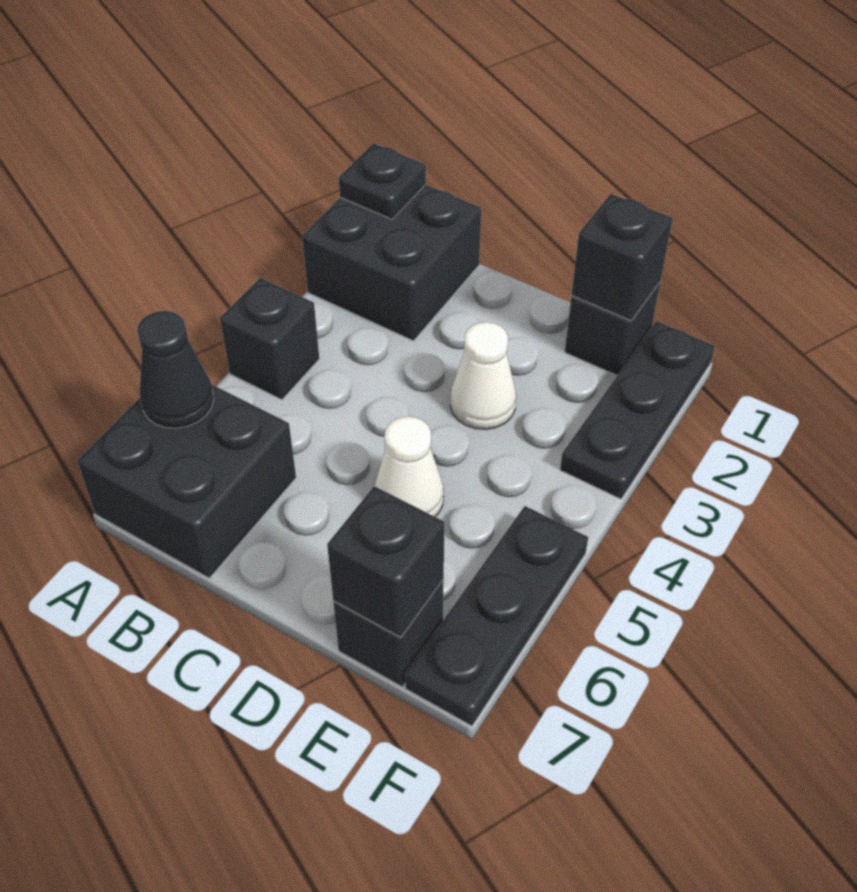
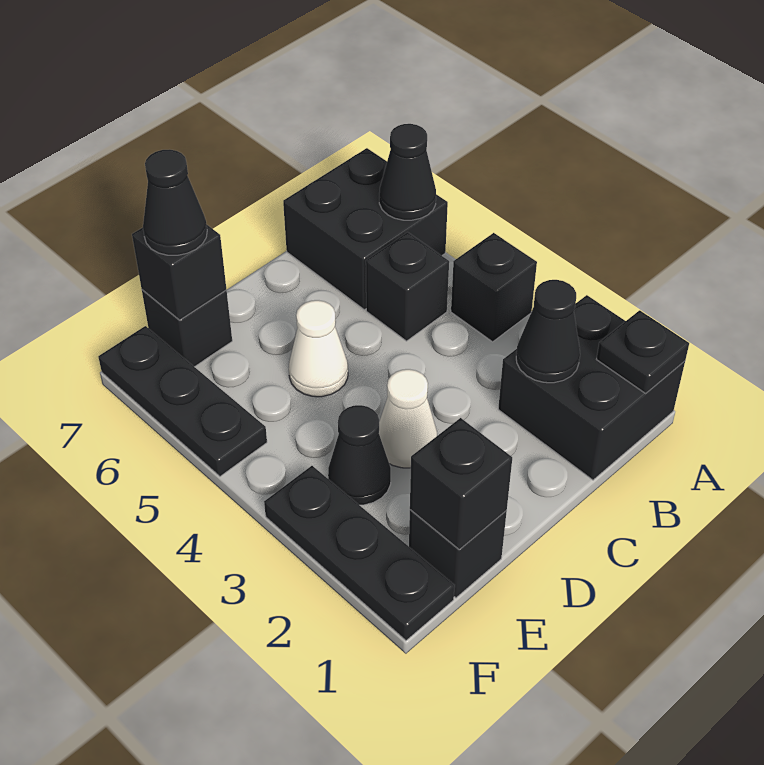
none -> black cone B2 level 2
none -> black brick B5 level 1
none -> black cone E3 level 1
none -> black cone E7 level 3

